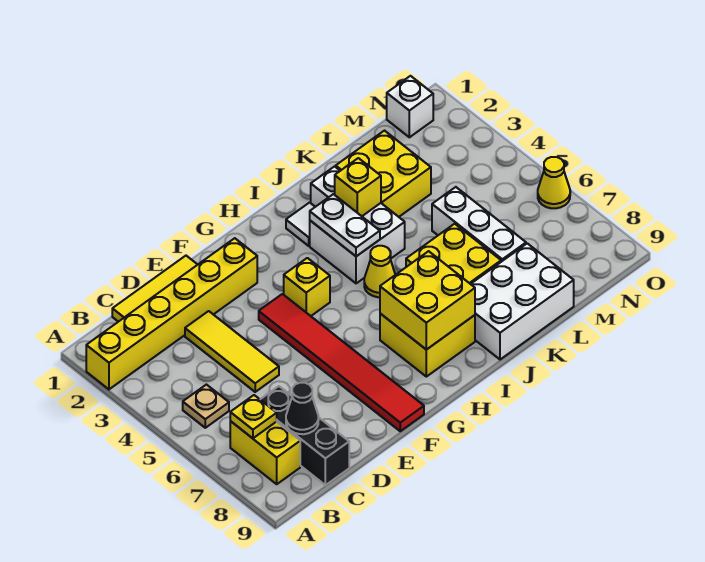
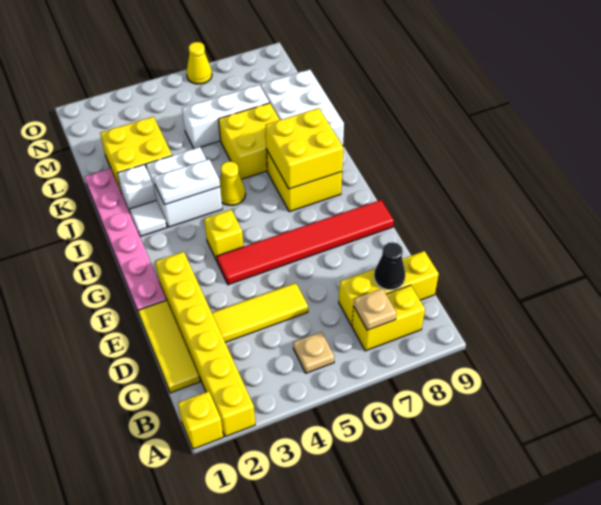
yellow plate B7 level 2 -> tan plate B7 level 2
black brick C7:C9 level 1 -> yellow brick C7:C9 level 1
none -> pink plate F1:K1 level 1
yellow brick J3 level 2 -> yellow brick A1 level 1
white brick N1 level 1 -> none

